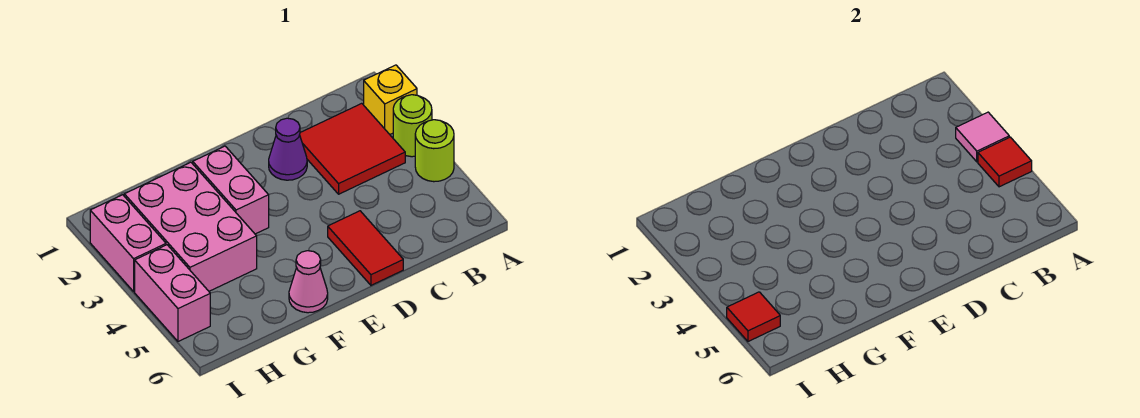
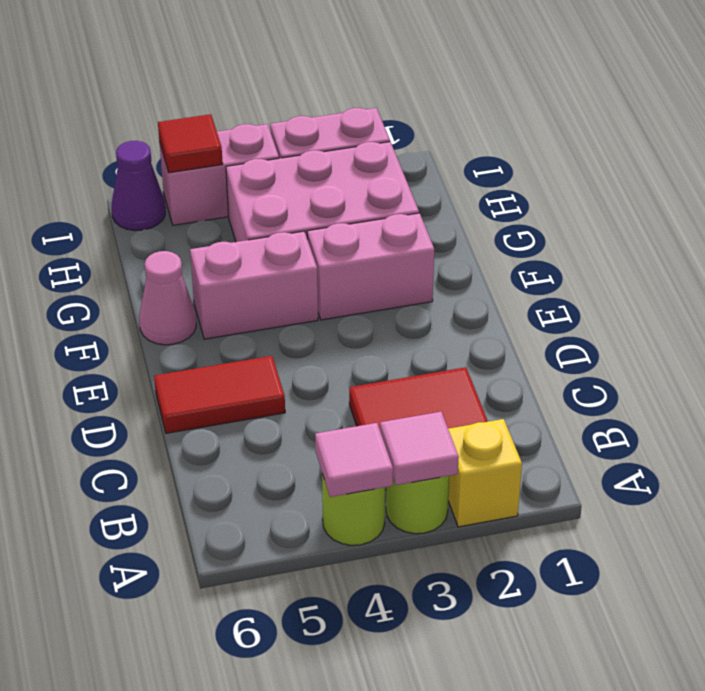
red tile A4 level 2 -> pink tile A4 level 2
purple cone D2 level 1 -> purple cone I6 level 1
none -> pink brick F4:F5 level 1

